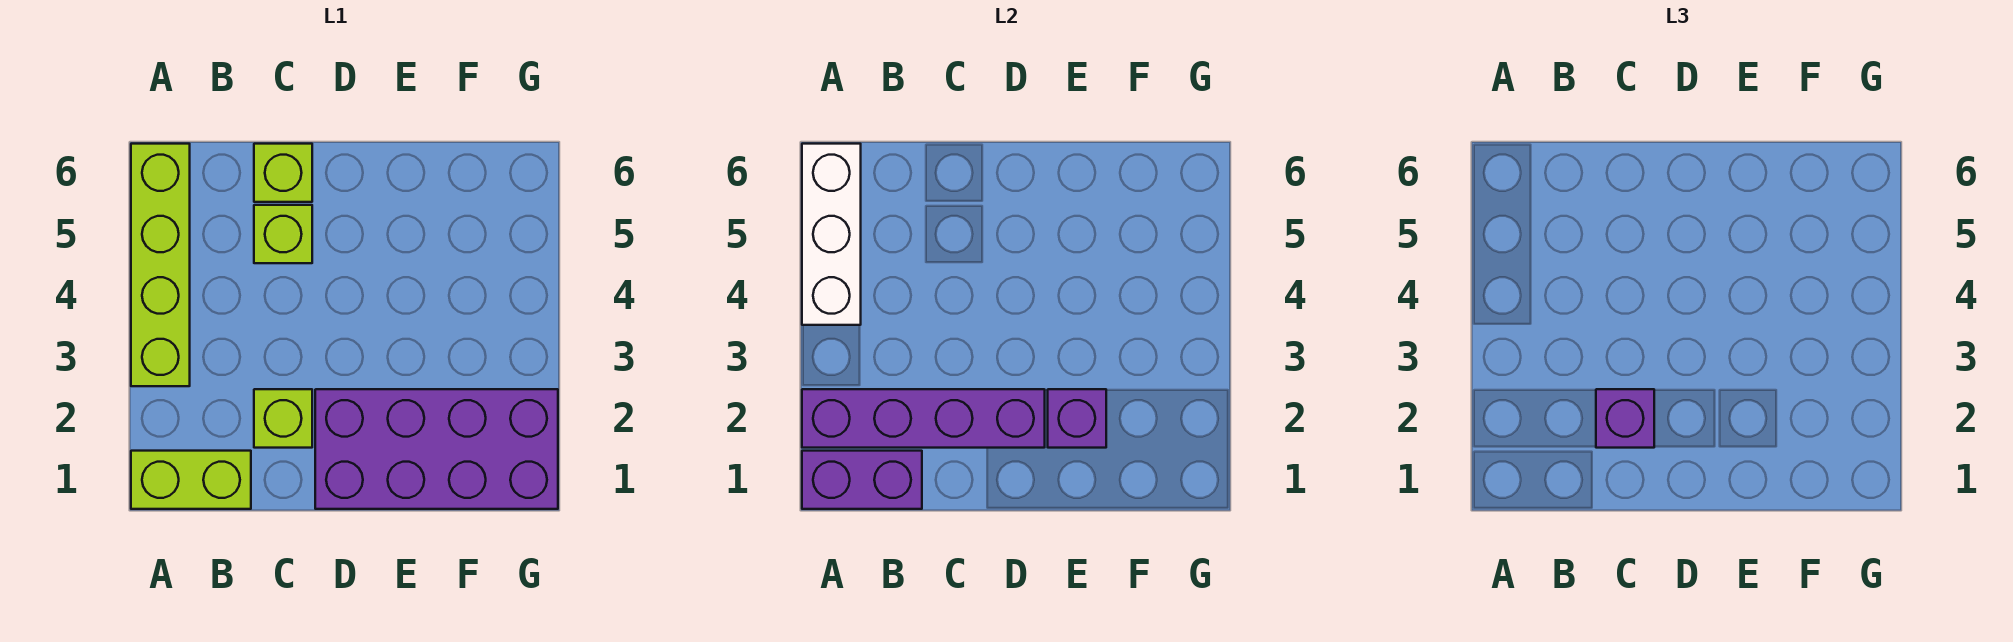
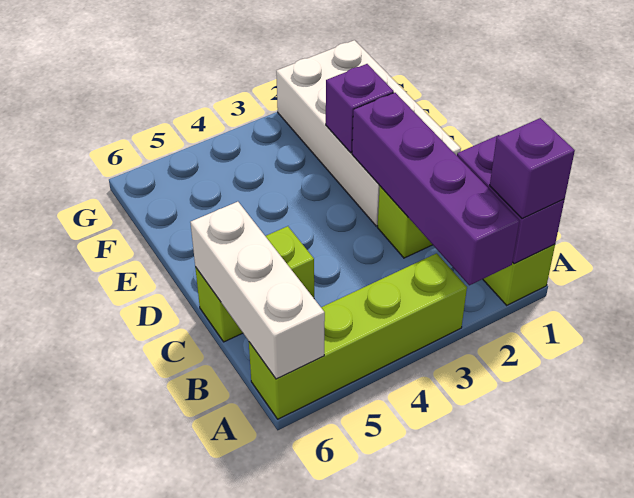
white brick A4:A6 level 2 -> white brick A6:C6 level 2
purple brick C2 level 3 -> purple brick A1 level 3
purple brick D1:G2 level 1 -> white brick D1:G2 level 1

